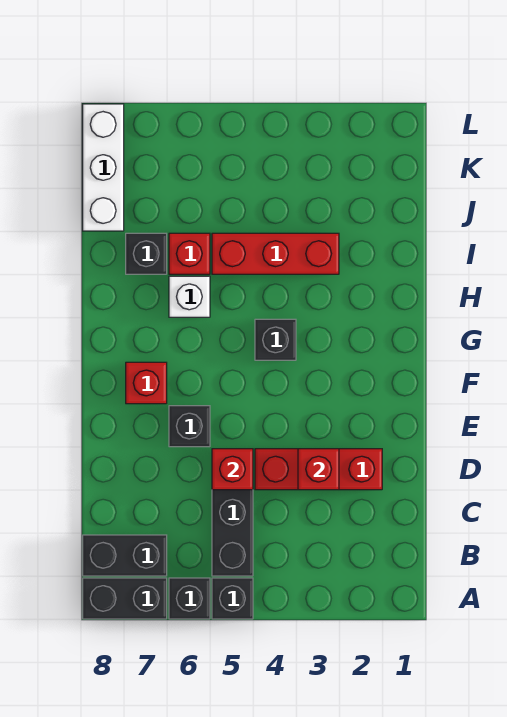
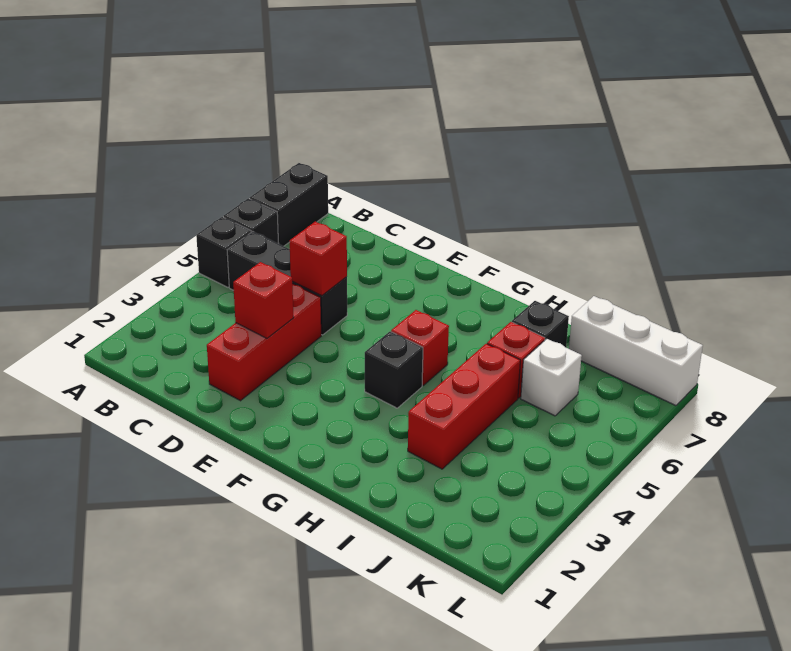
black brick B7:B8 level 1 -> none
black brick E6 level 1 -> none
red brick F7 level 1 -> red brick G5 level 1
white brick H6 level 1 -> white brick J6 level 1

